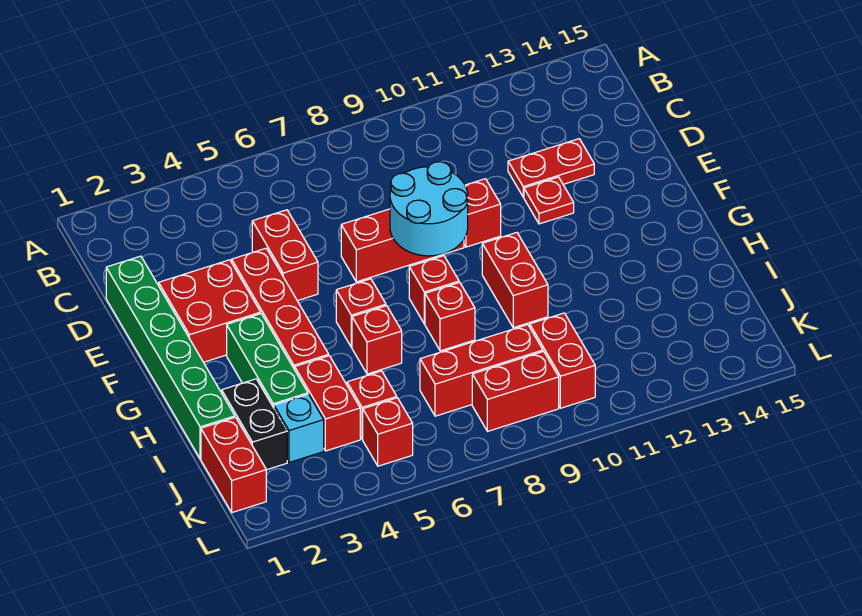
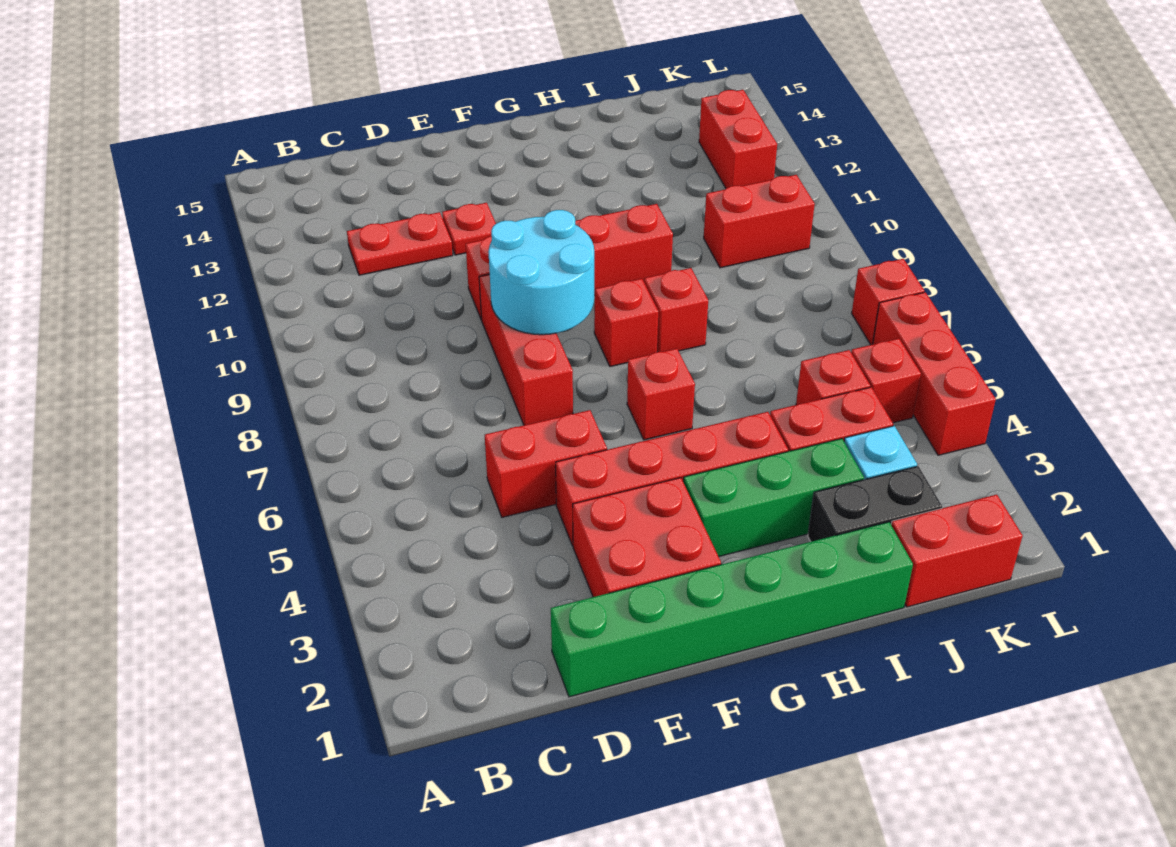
red plate D12:D13 level 1 -> red plate C12:D12 level 1
red brick H6 level 1 -> red brick L7 level 1
red brick J7:J9 level 1 -> red brick L4:L6 level 1
red brick K8:K9 level 1 -> red brick K12:K13 level 1

